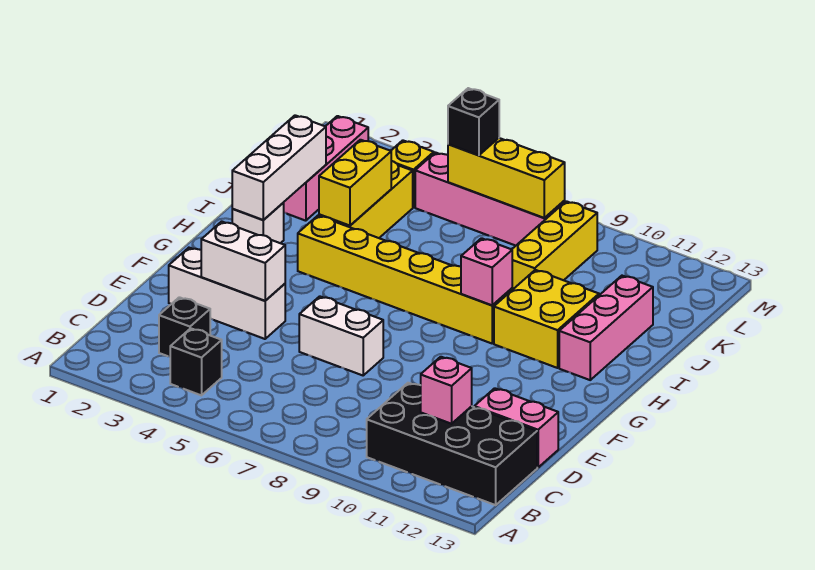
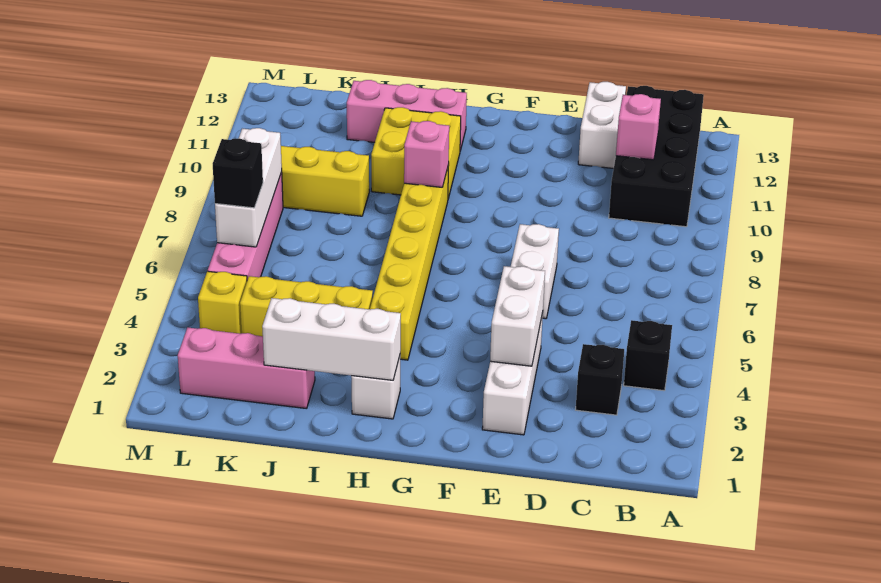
pink brick D12:D13 level 1 -> white brick D12:D13 level 1
yellow brick I4:J4 level 2 -> none
yellow brick L6:L8 level 2 -> white brick L6:L8 level 2

